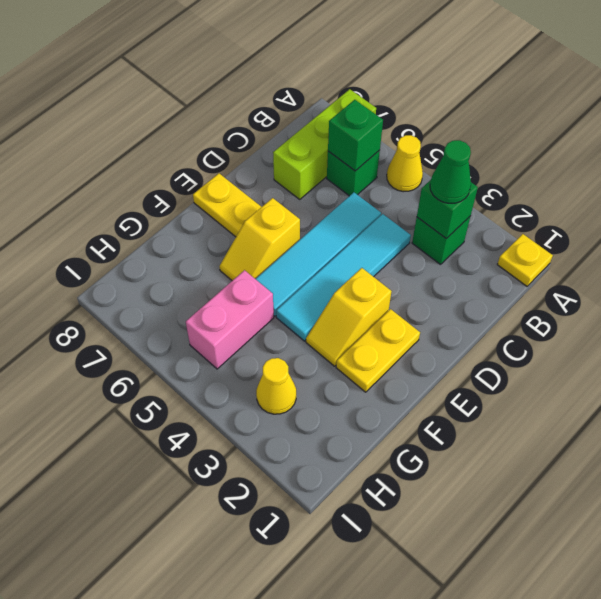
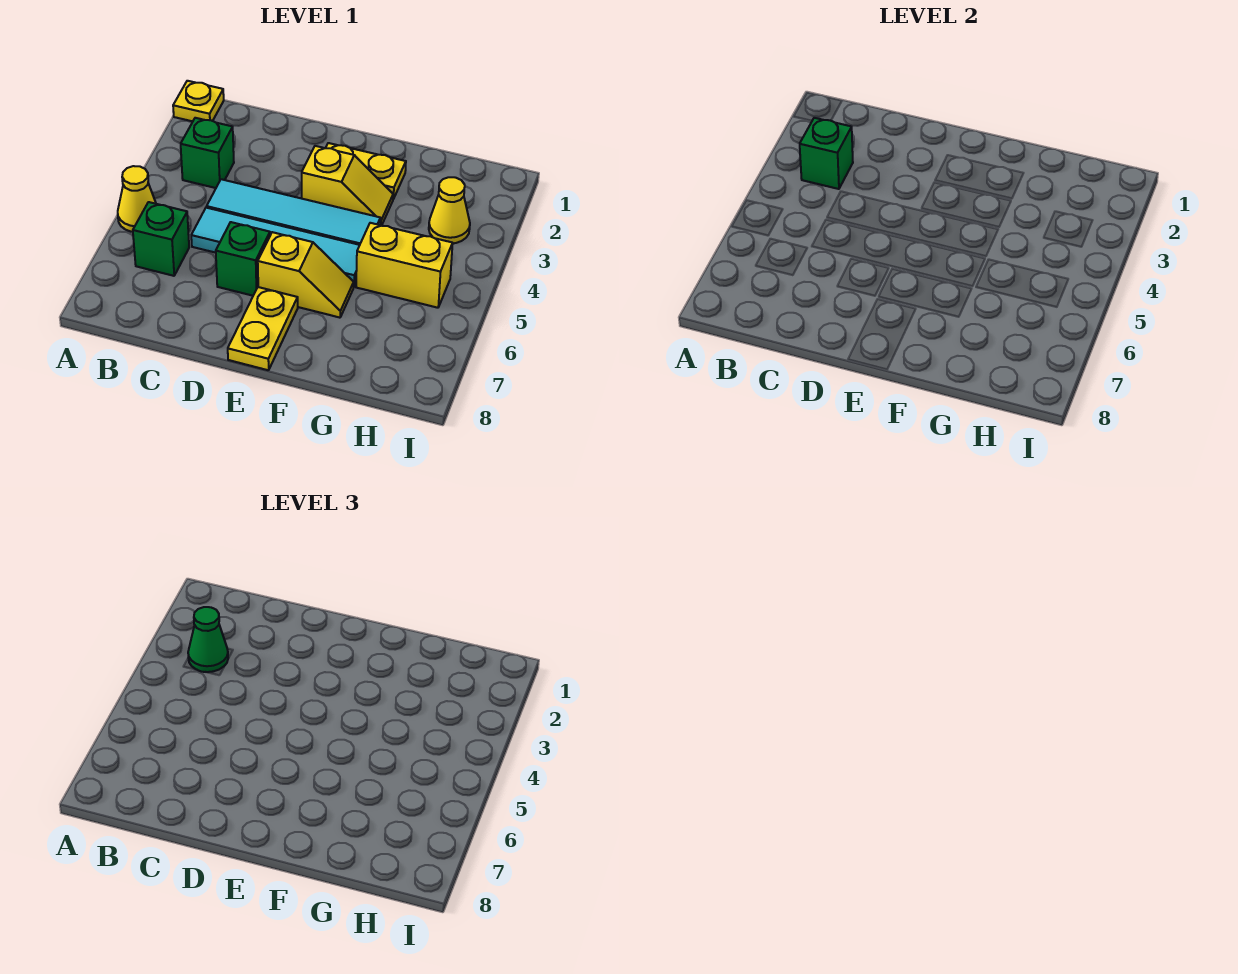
lime brick A7:C7 level 1 -> none
green brick B6 level 2 -> green brick D6 level 1
pink brick G5:H5 level 1 -> yellow brick G5:H5 level 1

